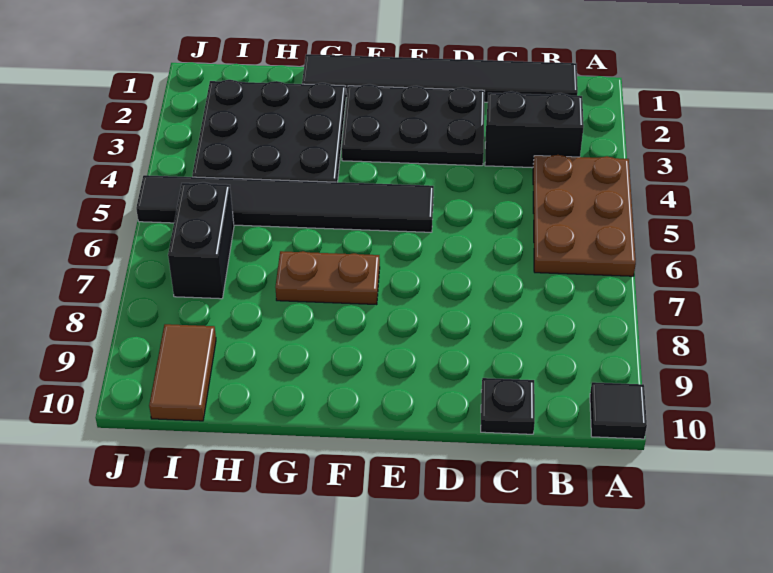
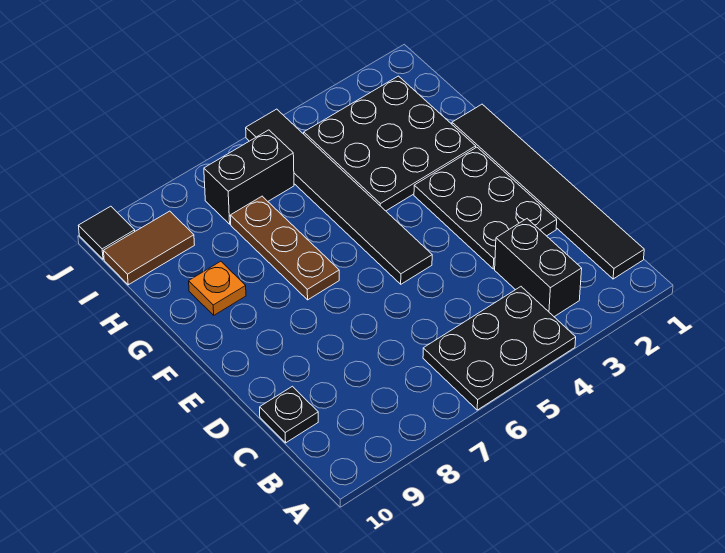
brown plate A4:B6 level 1 -> black plate A4:B6 level 1
black tile A10 level 1 -> black tile J10 level 1
brown plate F7:G7 level 1 -> brown plate F7:H7 level 1
none -> orange plate G9 level 1

